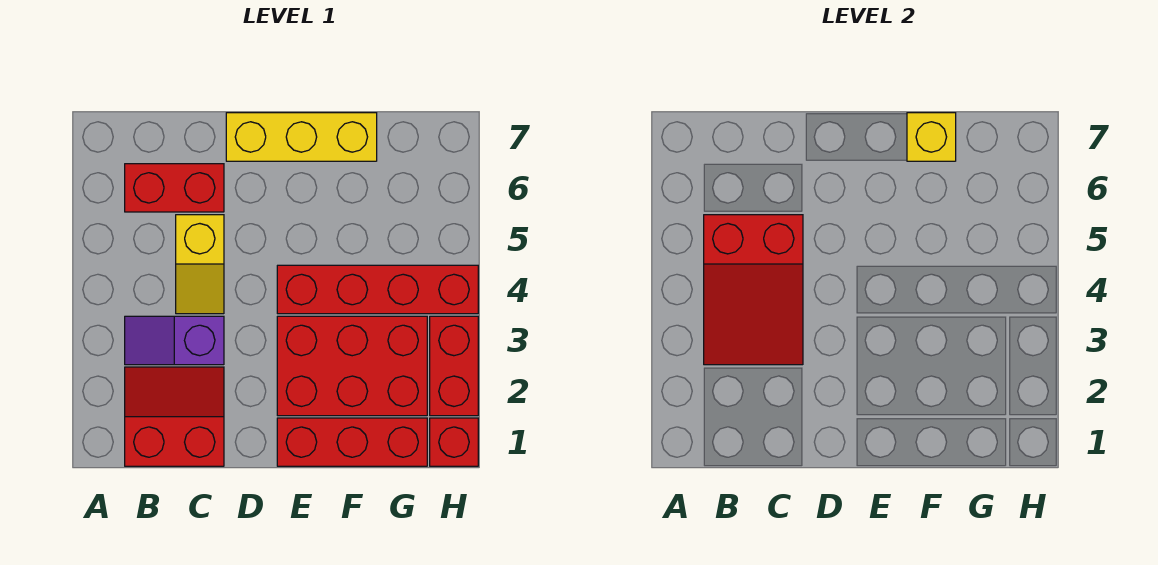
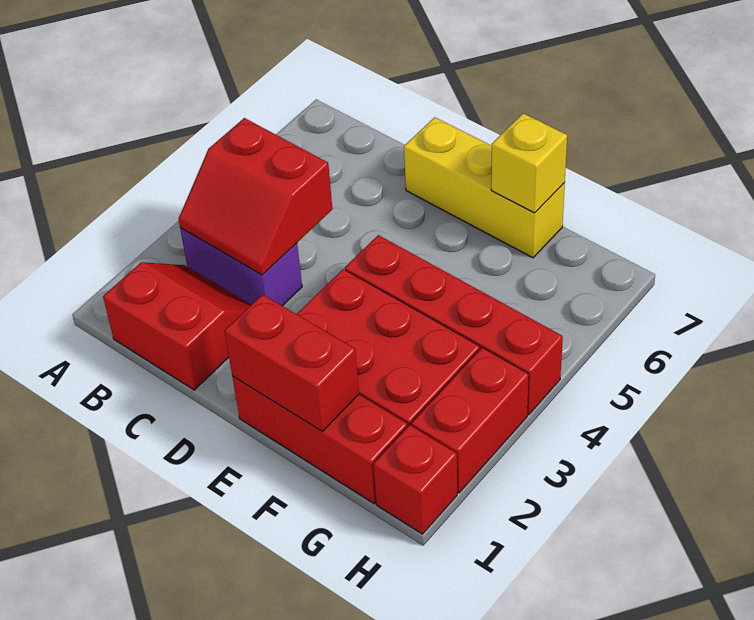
purple slope B3:C3 level 1 top C -> purple brick B3:C3 level 1
red slope B3:C5 level 2 top 5 -> red slope B3:C4 level 2 top 4
red brick B6:C6 level 1 -> red brick E1:F1 level 2
yellow slope C4:C5 level 1 top 5 -> none

